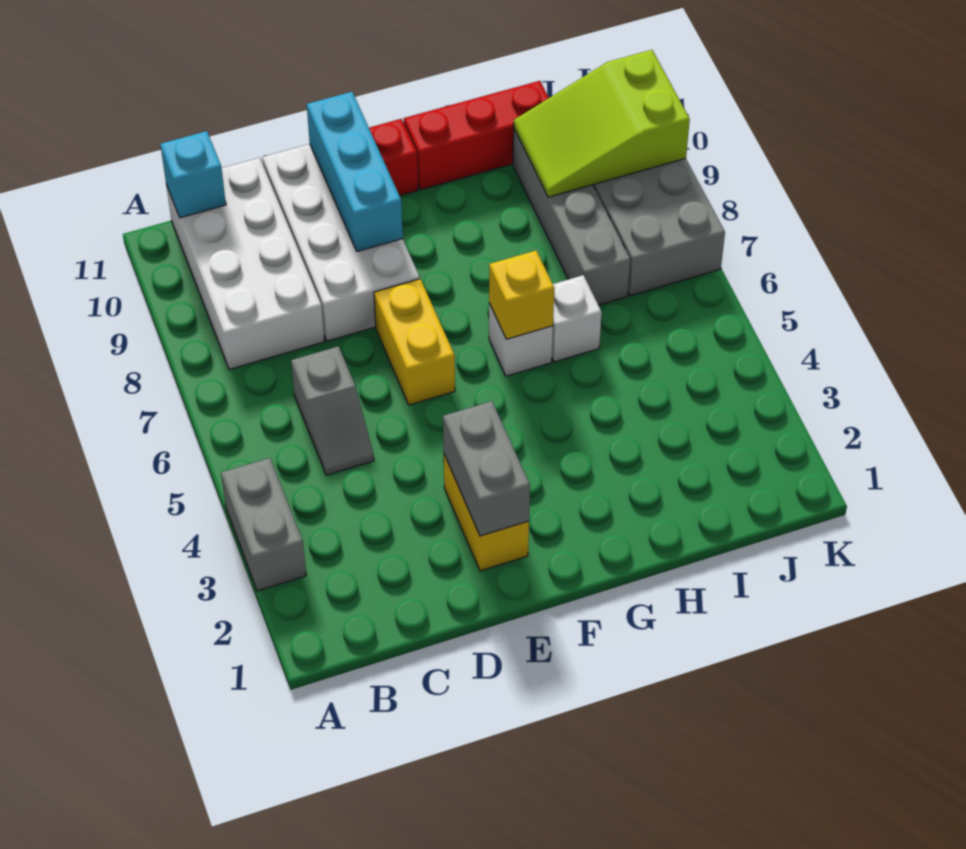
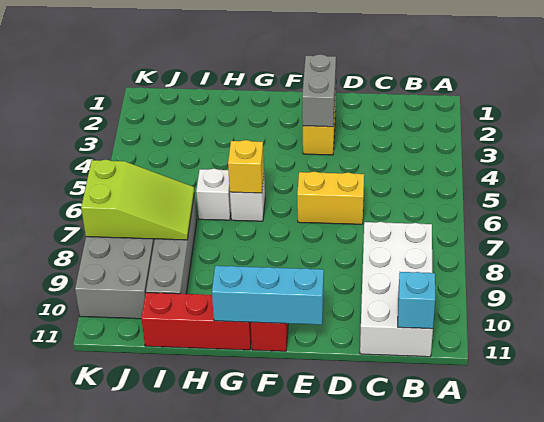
grey brick A3:A4 level 1 -> none
grey slope C5:C6 level 1 top 6 -> none
white brick D8:E11 level 1 -> none
yellow brick E6:E7 level 1 -> yellow brick D6:E6 level 1
cyan brick E9:E11 level 2 -> cyan brick E11:G11 level 2
lime slope I9:K10 level 2 top K -> lime slope I7:K8 level 2 top K

